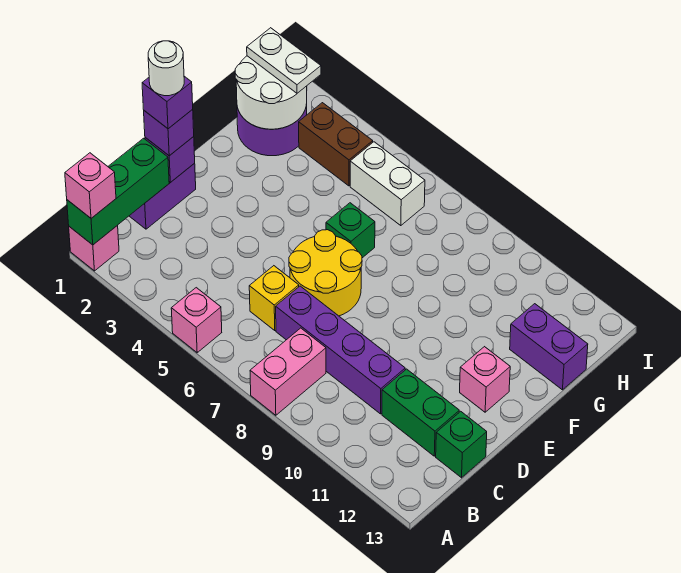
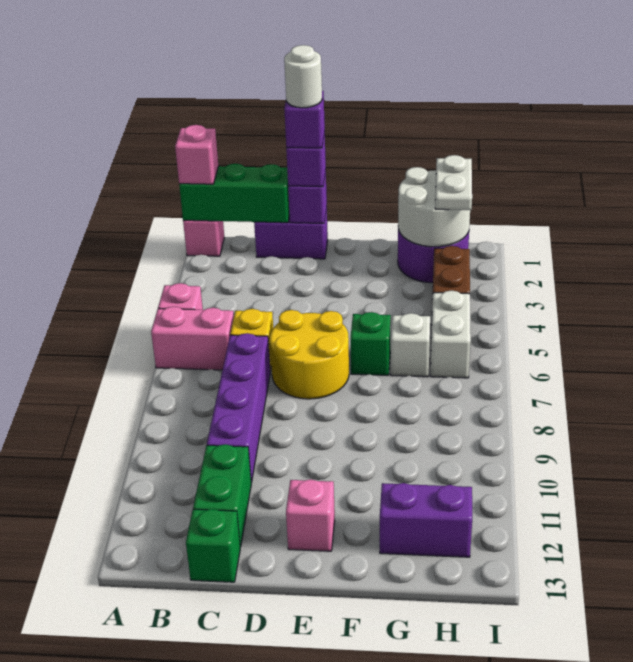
pink brick A8:B8 level 1 -> pink brick A6:B6 level 1
none -> white brick G6 level 1
purple brick G12:G13 level 1 -> purple brick G12:H12 level 1

